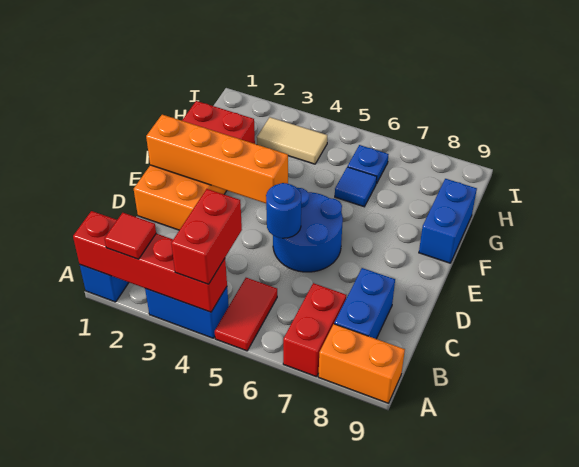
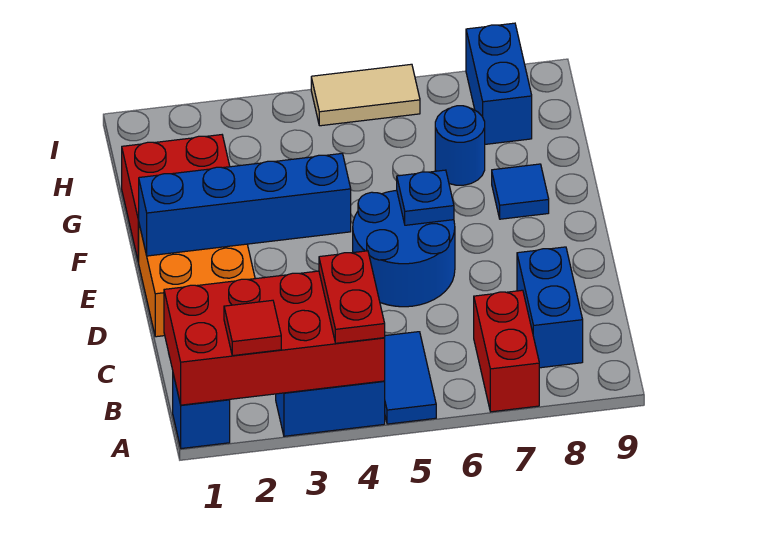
red brick A1:A4 level 2 -> red brick A1:B4 level 2
red brick A4:B4 level 3 -> red plate A4:B4 level 3
red tile A5:B5 level 1 -> blue tile A5:B5 level 1
orange brick A8:A9 level 1 -> none
blue round brick D5 level 2 -> blue round brick G7 level 1
orange brick E1:E4 level 2 -> blue brick E1:E4 level 2
blue brick F9:G9 level 1 -> blue brick H8:I8 level 1
blue tile G6 level 1 -> blue tile F8 level 1
tan tile H3:H4 level 1 -> tan tile I5:I6 level 1
blue plate H6 level 1 -> blue plate E6 level 2

